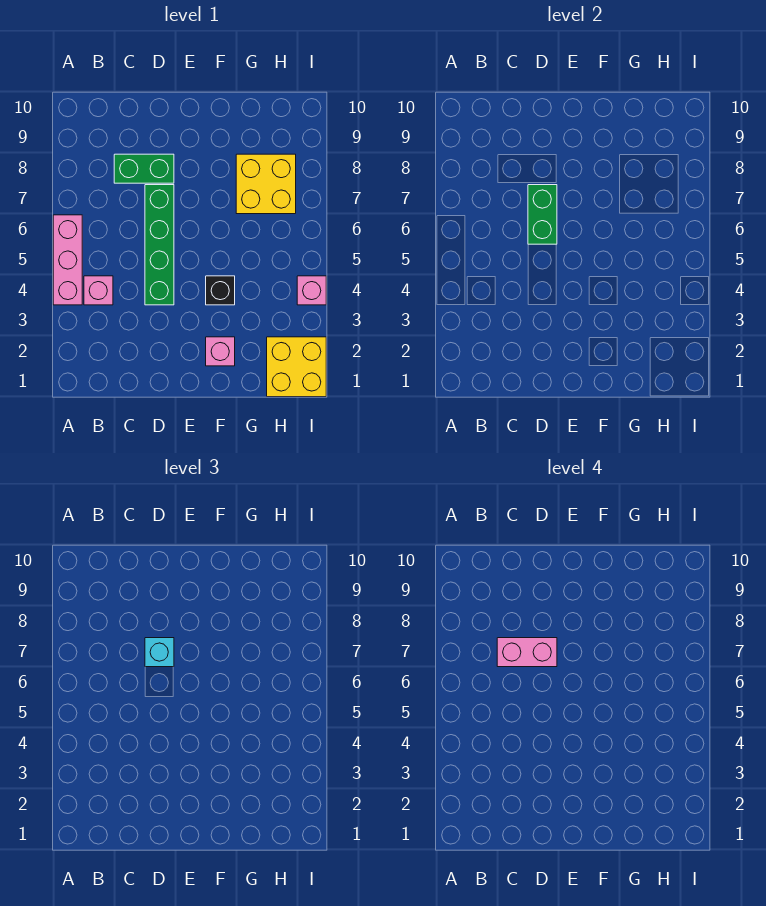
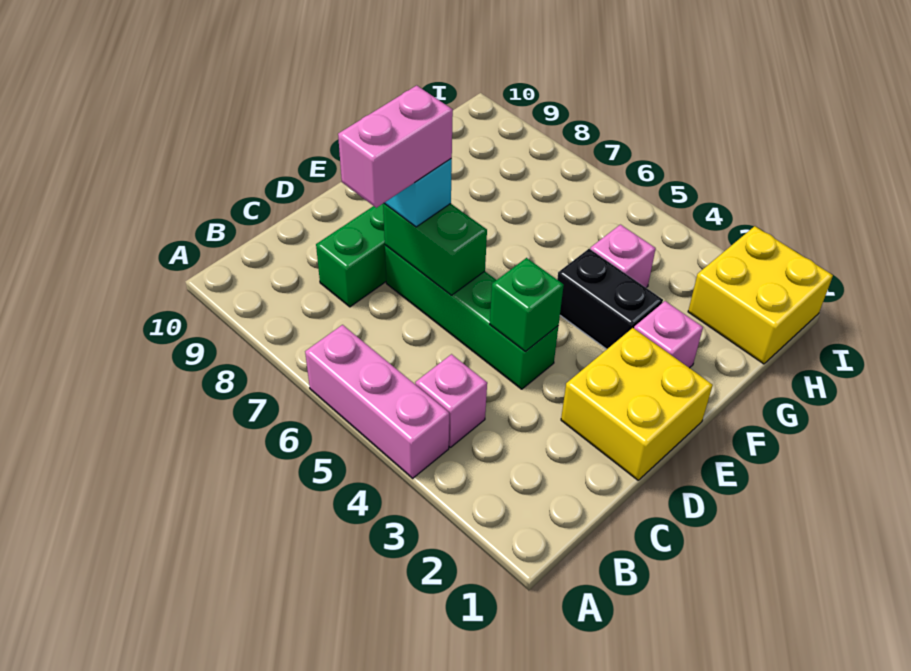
none -> green brick D4 level 2
black brick F4 level 1 -> black brick F3:F4 level 1
yellow brick G7:H8 level 1 -> yellow brick D1:E2 level 1
pink brick I4 level 1 -> pink brick G4 level 1

